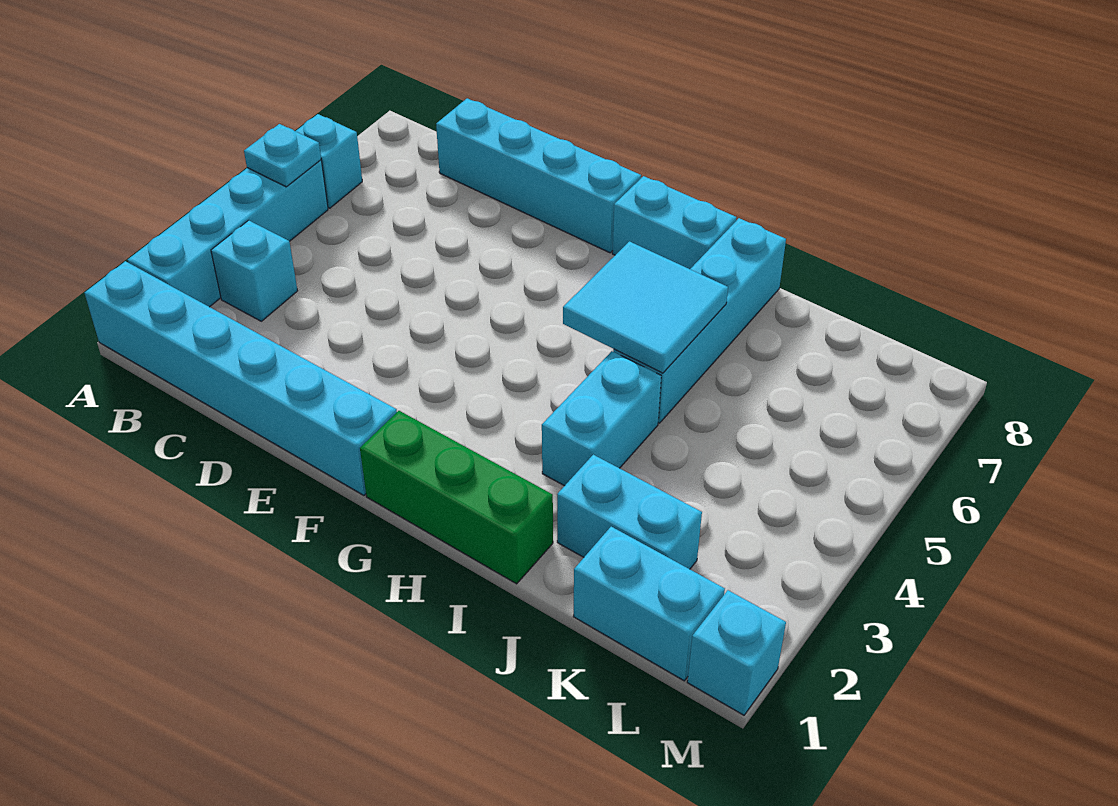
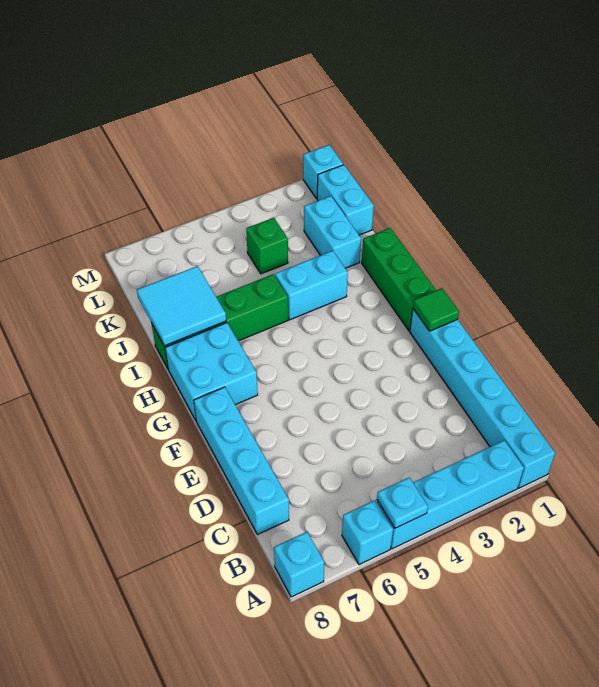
cyan brick B3 level 1 -> cyan brick A8 level 1
none -> green tile F1 level 2
cyan brick G8:H8 level 1 -> cyan brick G7:H8 level 1
cyan tile H5:I6 level 2 -> cyan tile I7:J8 level 2
cyan brick I5:I8 level 1 -> green brick I5:I8 level 1
none -> green brick K4 level 1

